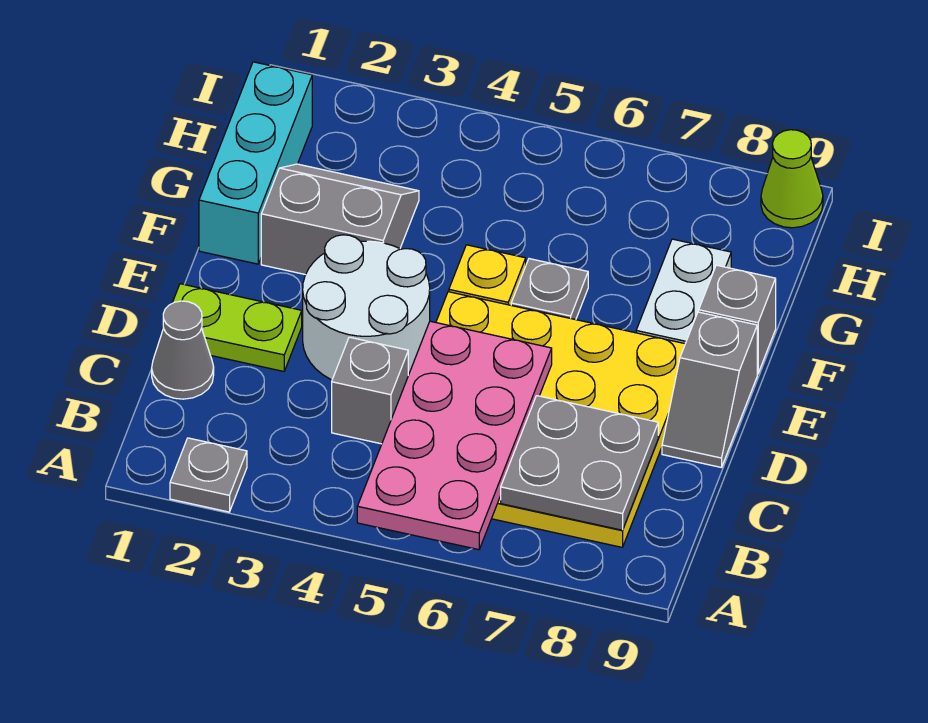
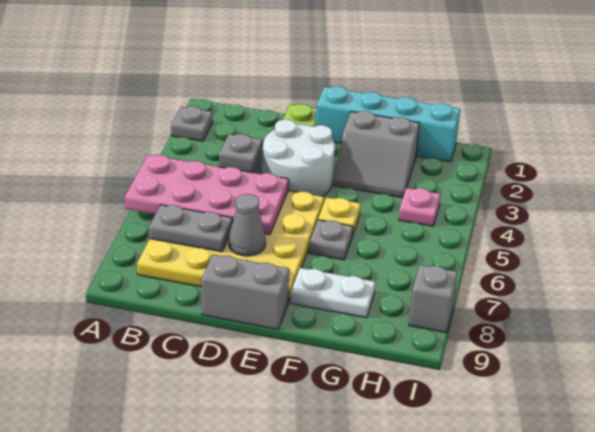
grey plate B7:C8 level 2 -> grey plate B7:C7 level 2
grey cone C1 level 1 -> grey cone D7 level 2
grey slope D9:E9 level 1 top E -> grey brick D9:E9 level 1
cyan brick F1:H1 level 1 -> cyan brick E1:H1 level 1
grey slope F2:G3 level 1 top F -> grey slope F2:G3 level 1 top 2
grey brick F9 level 1 -> grey brick I8 level 1
none -> pink plate H4 level 1
lime cone I9 level 1 -> none

